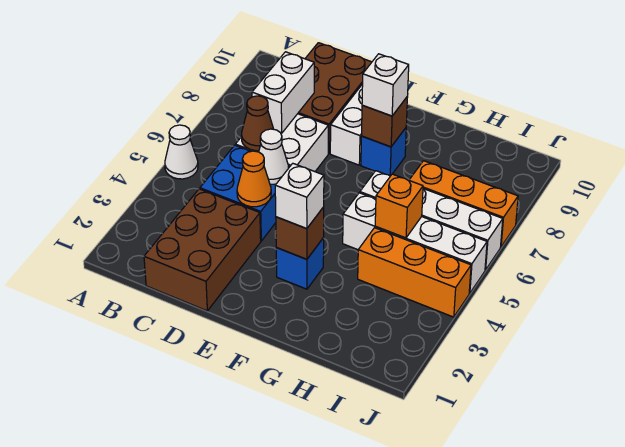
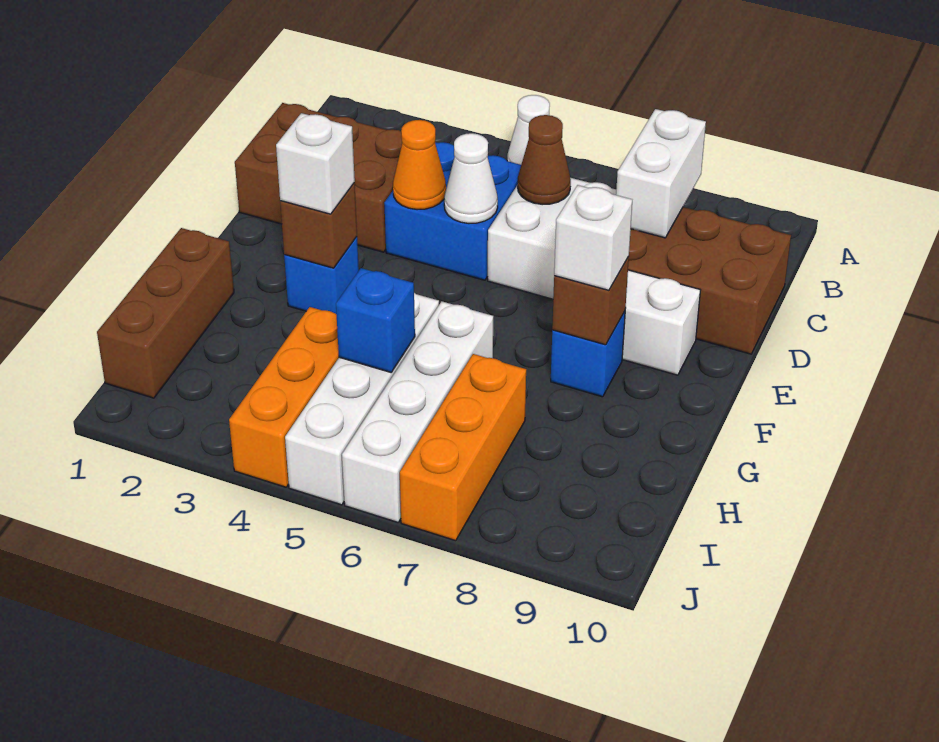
white brick C7:C8 level 2 -> white brick B8:C8 level 2
none -> brown brick G1:I1 level 1
orange brick H5 level 2 -> blue brick H5 level 2

